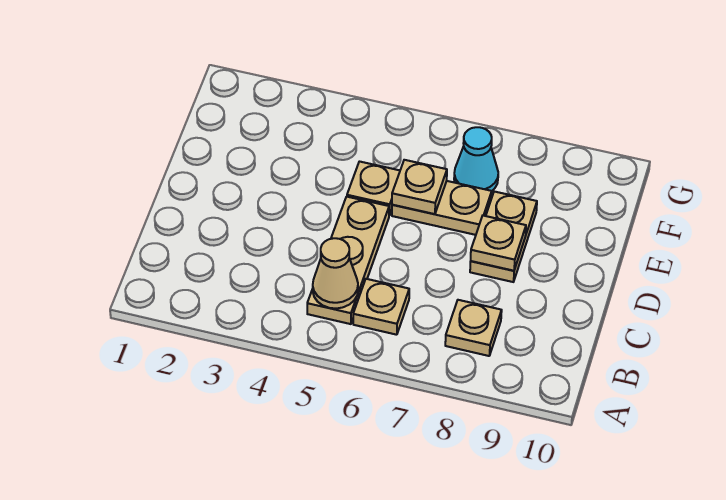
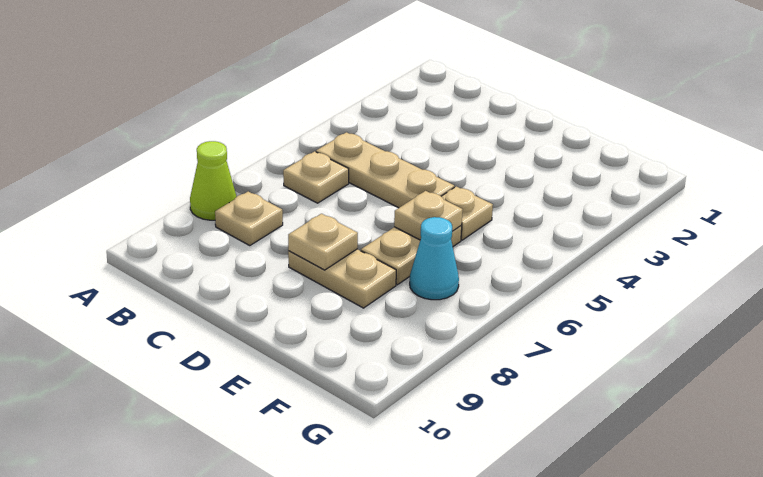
none -> lime cone A8 level 1
tan cone B5 level 2 -> none

